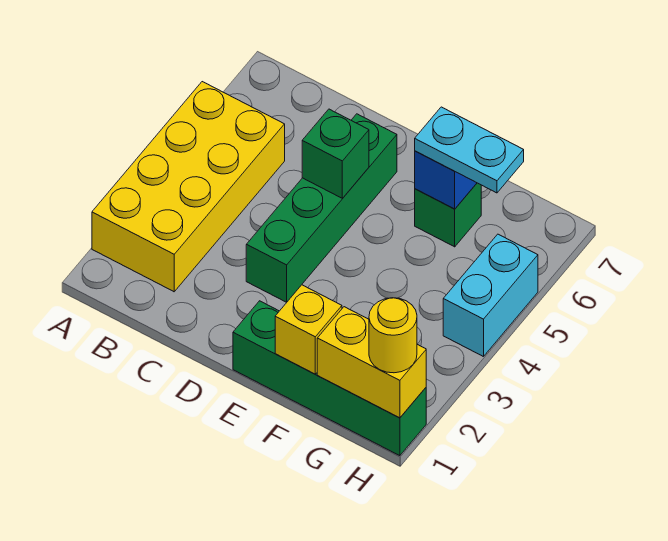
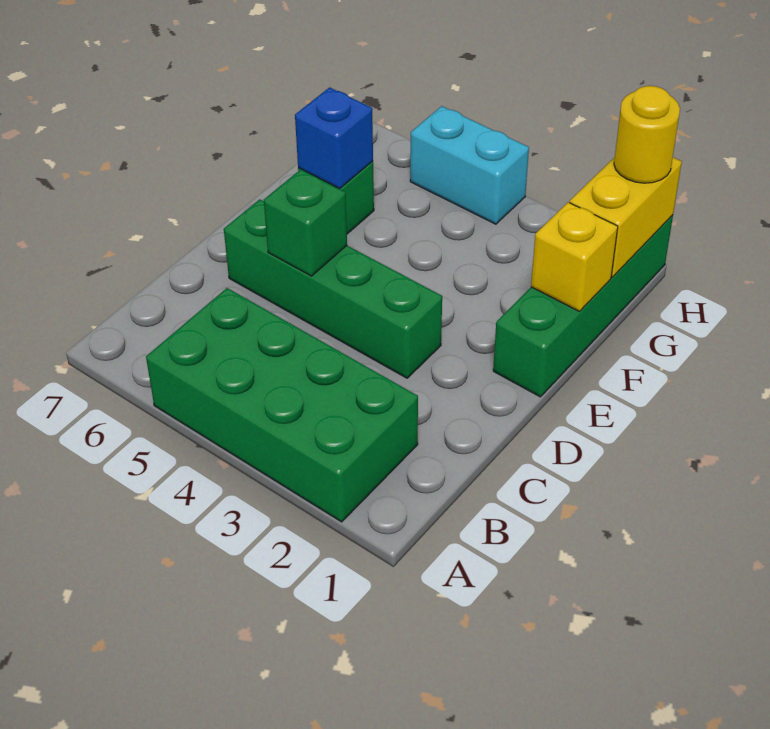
yellow brick A2:B5 level 1 -> green brick A2:B5 level 1
cyan plate F6:G6 level 3 -> none

